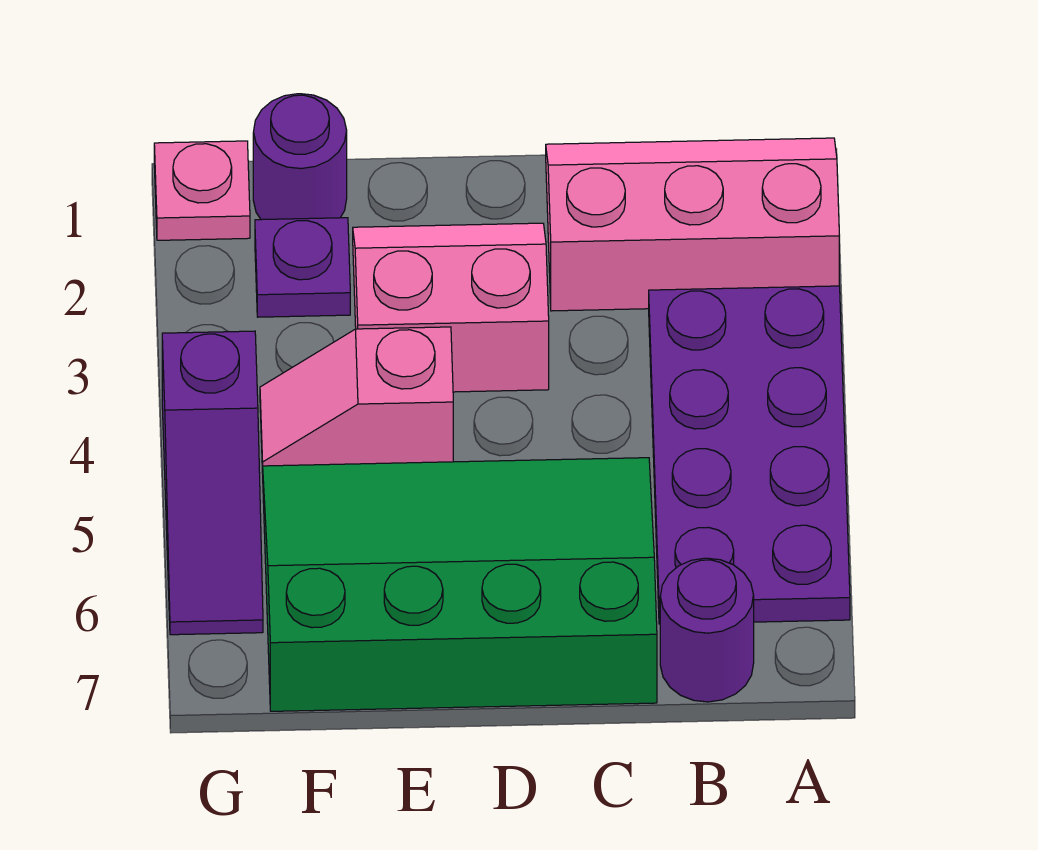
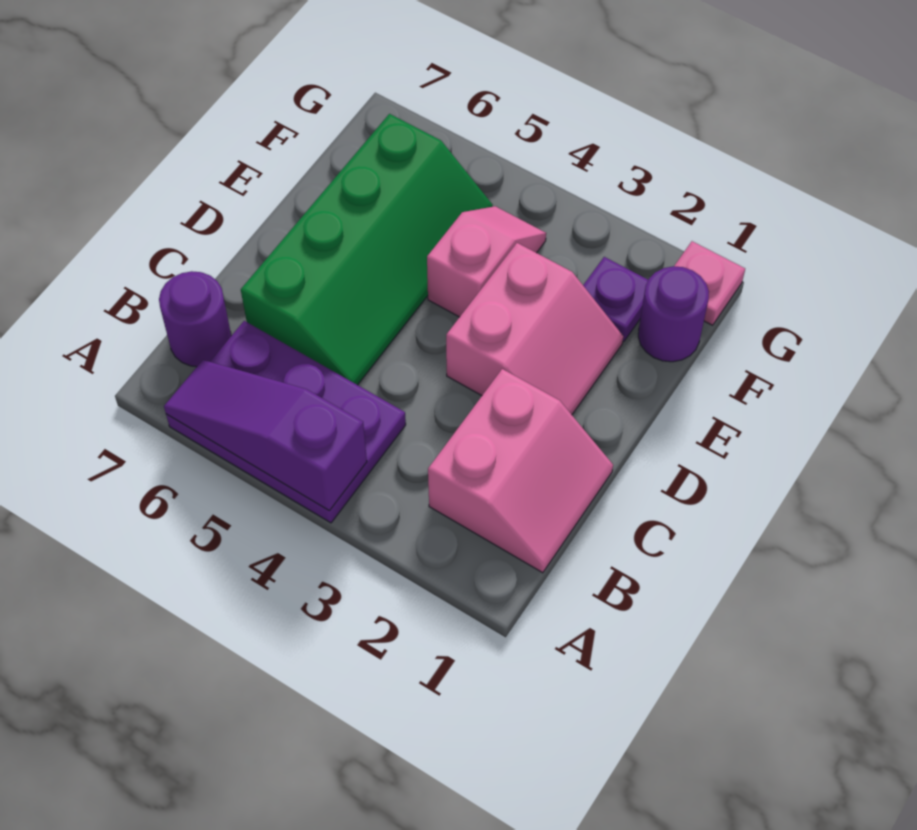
pink slope A1:C2 level 1 top 2 -> pink slope B1:C2 level 1 top 2
purple plate A3:B6 level 1 -> purple plate A4:B6 level 1
green slope C5:F7 level 1 top 7 -> green slope C5:F6 level 1 top 6
purple slope G4:G6 level 1 top 4 -> purple slope A4:A6 level 2 top 4

